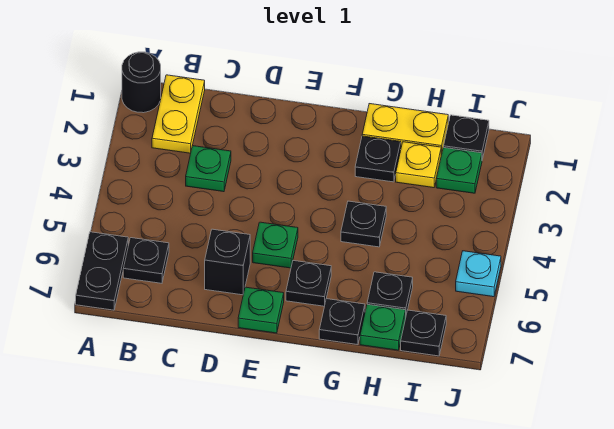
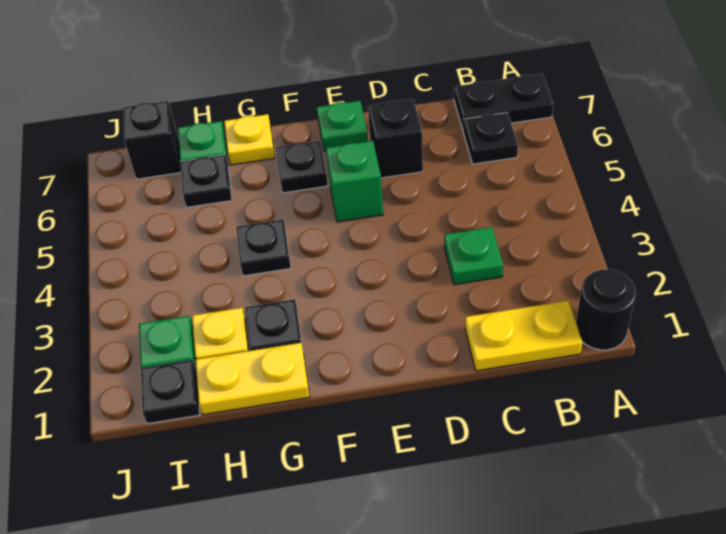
black plate A6:A7 level 1 -> black plate A7:B7 level 1
yellow plate B1:B2 level 1 -> yellow plate B1:C1 level 1
green plate E5 level 1 -> green brick E5 level 1
black plate G7 level 1 -> yellow plate G7 level 1
black plate I7 level 1 -> black brick I7 level 1
cyan plate J5 level 1 -> none

